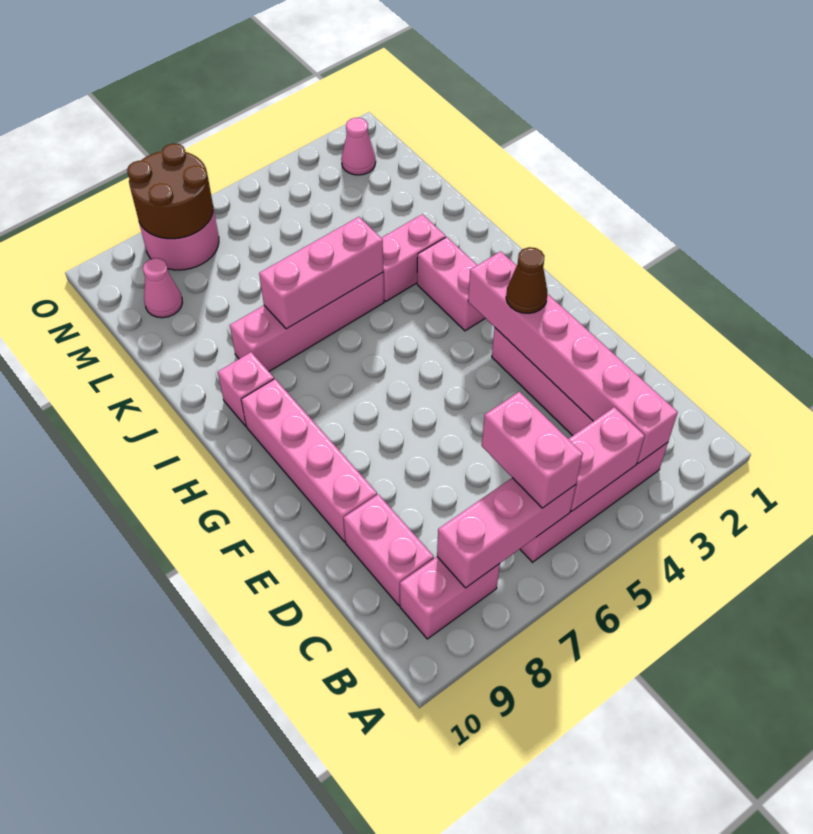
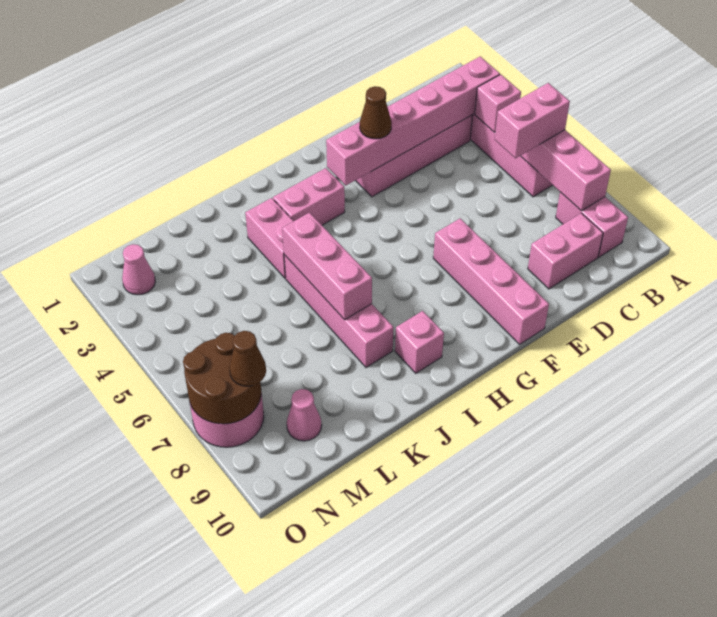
pink brick B4:B5 level 2 -> pink brick B4 level 2
pink brick E9:H9 level 1 -> pink brick F7:F10 level 1
none -> brown cone N8 level 3

